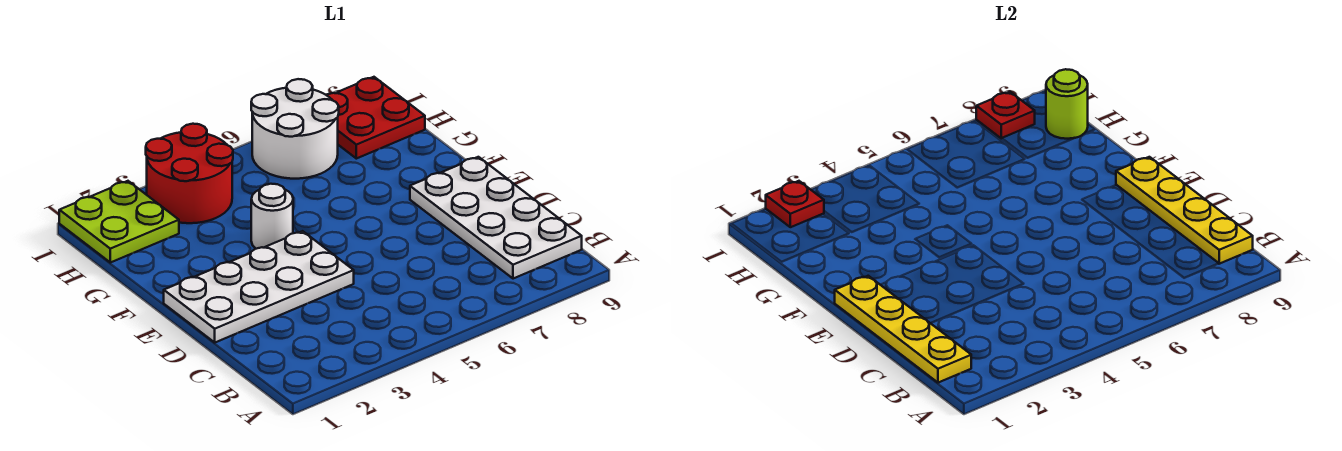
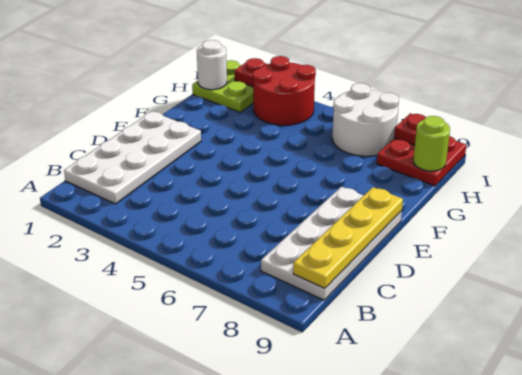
yellow plate B1:E1 level 2 -> none
white plate D1:E4 level 1 -> white plate B1:E2 level 1
white round brick F4 level 1 -> white round brick H1 level 2

